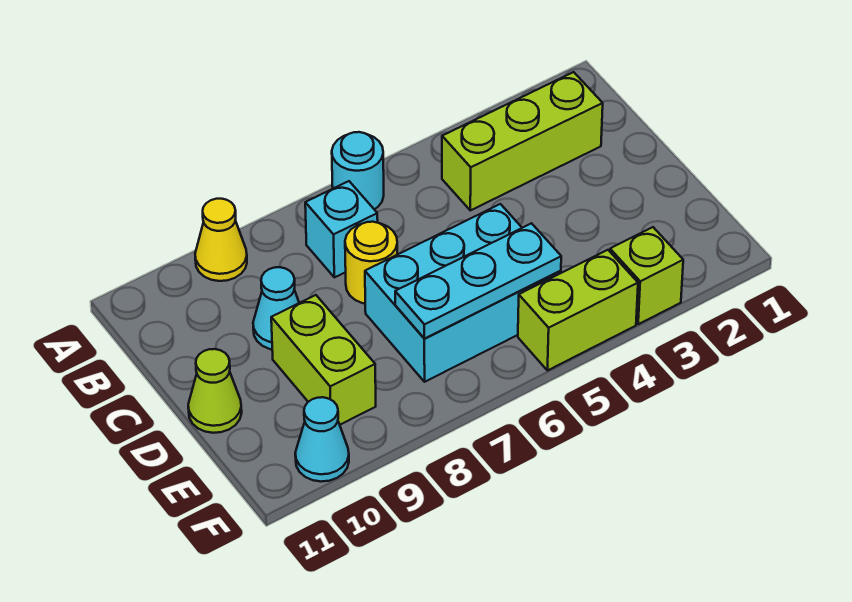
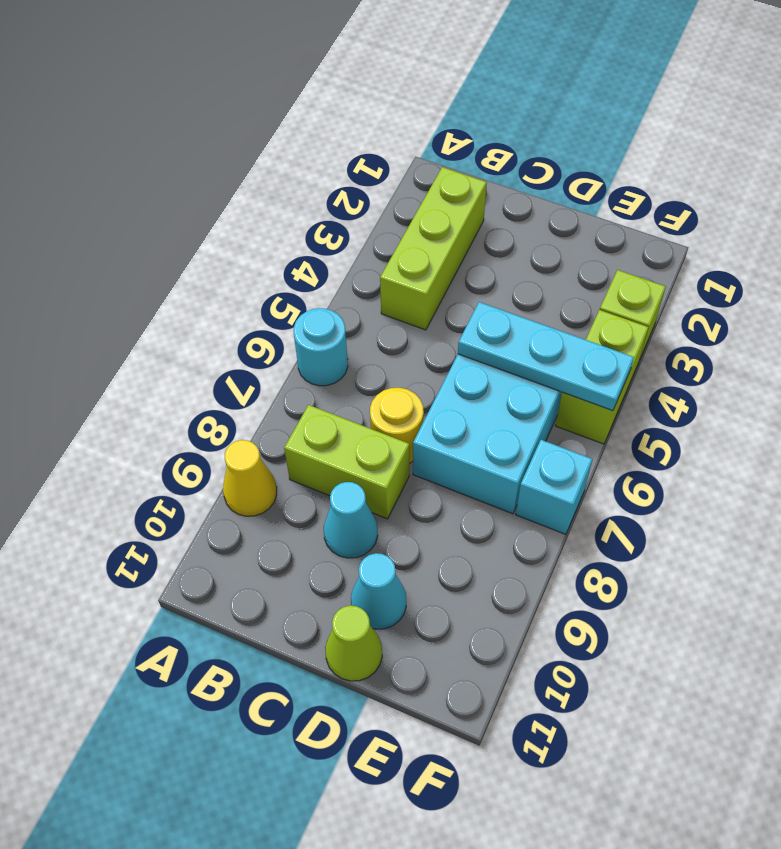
cyan brick B7 level 1 -> cyan brick F7 level 1
lime brick D9:E9 level 1 -> lime brick B8:C8 level 1
cyan plate E5:E7 level 2 -> cyan plate D5:F5 level 2
cyan cone F10 level 1 -> cyan cone D10 level 1

